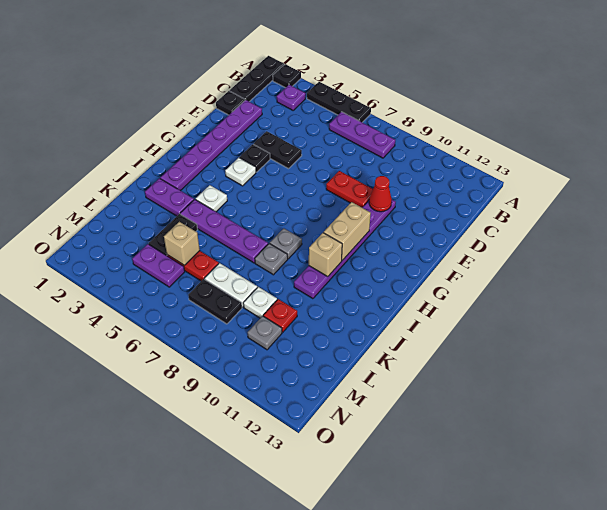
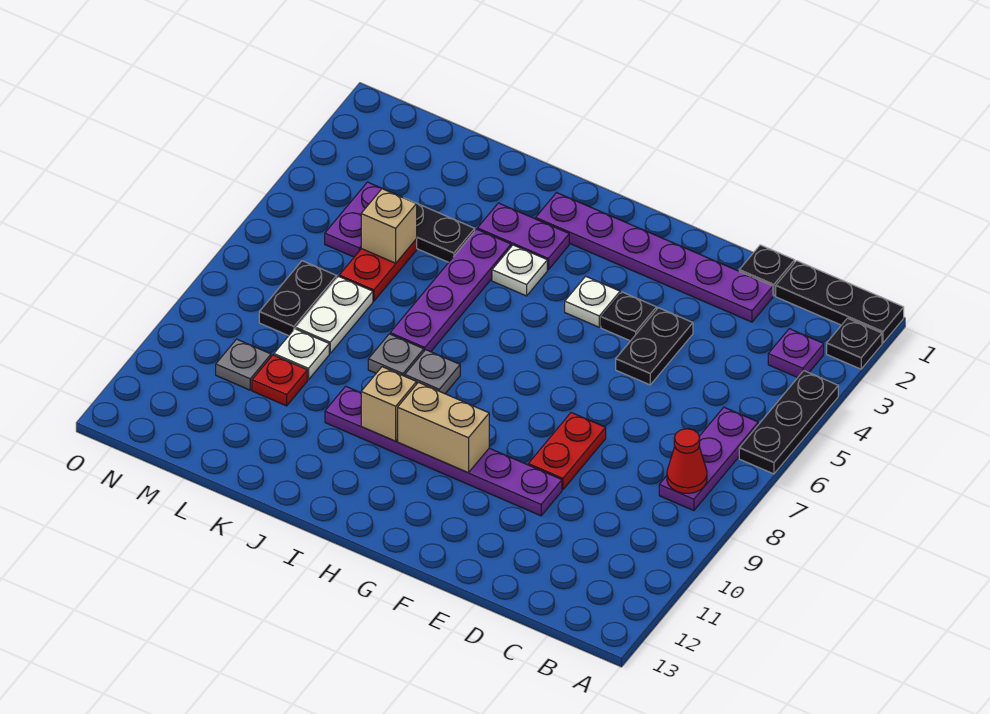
red cone E10 level 2 -> red cone B8 level 2
purple plate J2:J3 level 1 -> purple plate I3:J3 level 1

